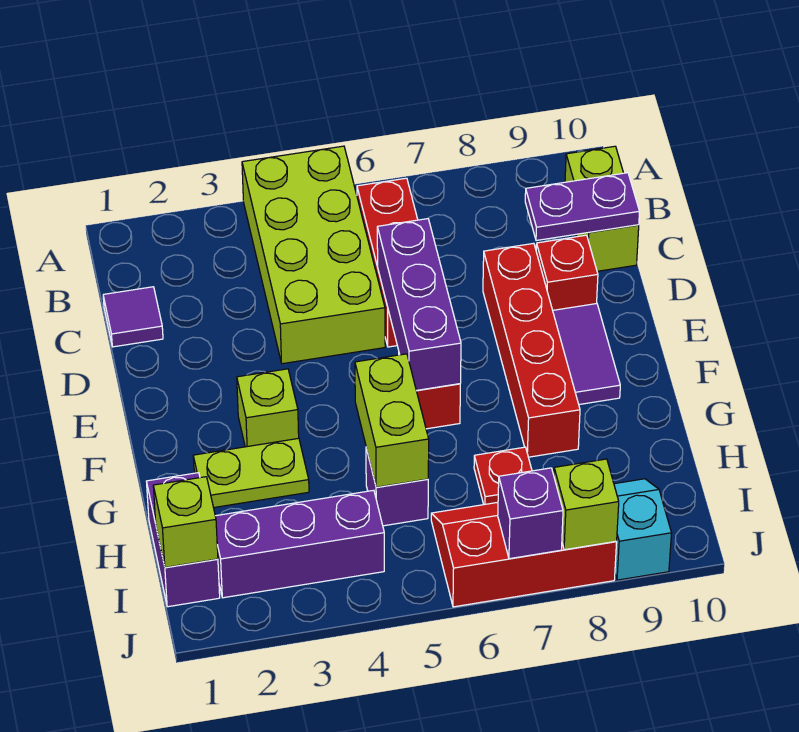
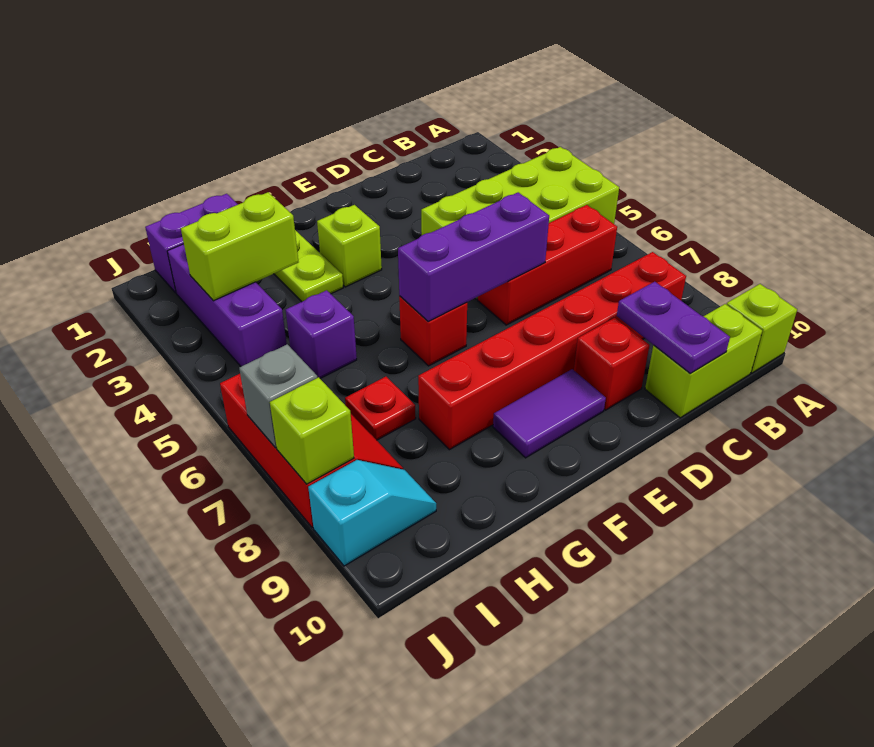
purple tile C1 level 1 -> none
red brick D8:G8 level 1 -> red brick B8:G8 level 1
lime brick G5:H5 level 2 -> lime brick H3:I3 level 2
lime brick I1 level 2 -> lime brick A10 level 1
purple brick J7 level 2 -> grey brick J7 level 2

